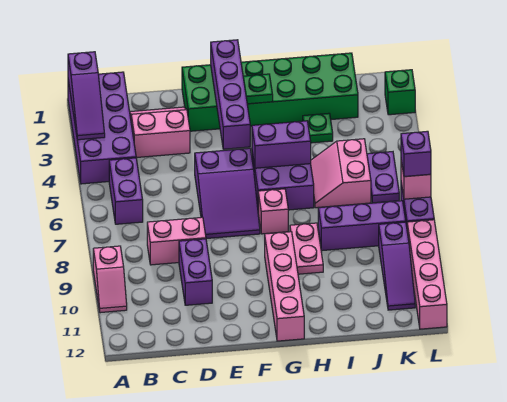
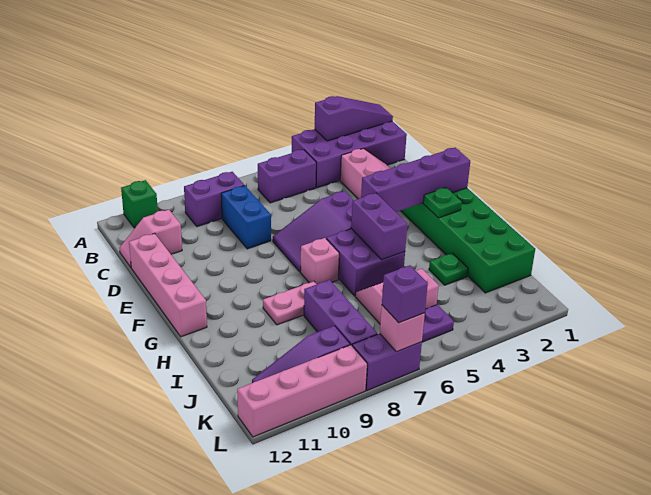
purple slope A1:A3 level 2 top 1 -> purple slope A1:A3 level 2 top 3
pink slope A9:A10 level 1 top 9 -> pink slope C11:C12 level 1 top 11
pink brick C8:D8 level 1 -> blue brick C8:D8 level 1
purple brick D9:D10 level 1 -> purple brick B8:B9 level 1
pink brick G9:G12 level 1 -> pink brick D12:G12 level 1
green brick L2 level 1 -> green brick A11 level 1

